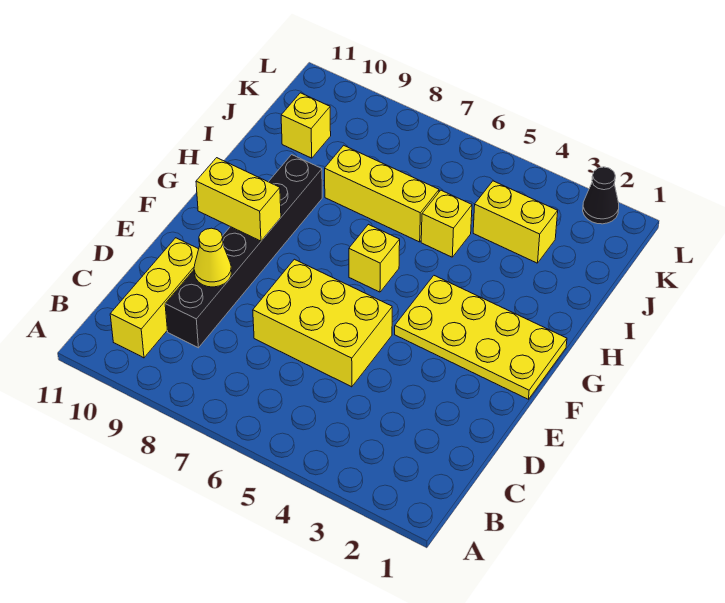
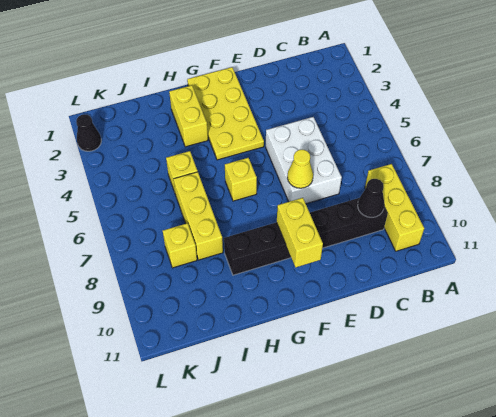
yellow brick B10:D10 level 1 -> yellow brick B8:B10 level 1
none -> black cone C9 level 2
yellow brick D5:E7 level 1 -> white brick D5:E7 level 1
yellow cone D9 level 2 -> yellow cone E7 level 2
yellow brick J3:J4 level 1 -> yellow brick H2:H3 level 1
yellow brick J10 level 1 -> yellow brick J8 level 1

